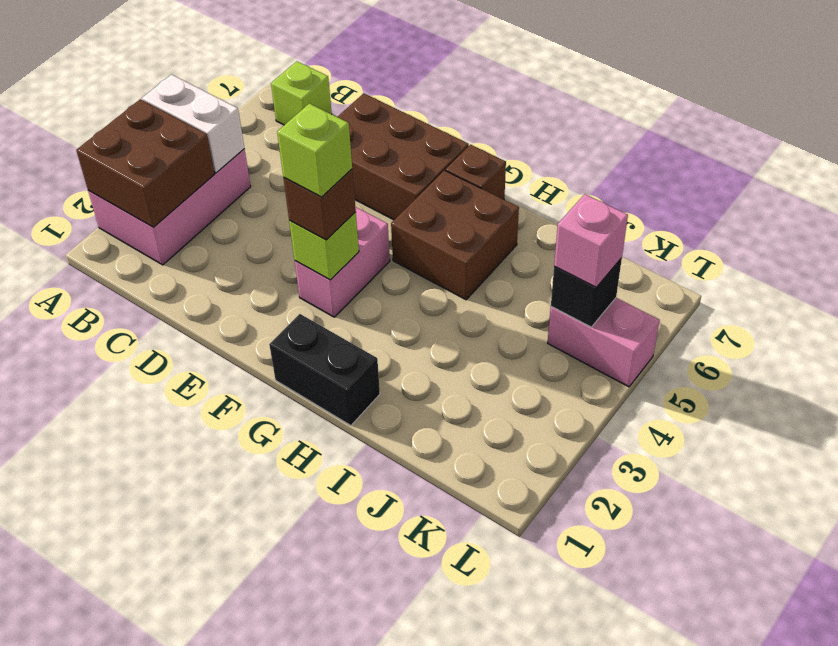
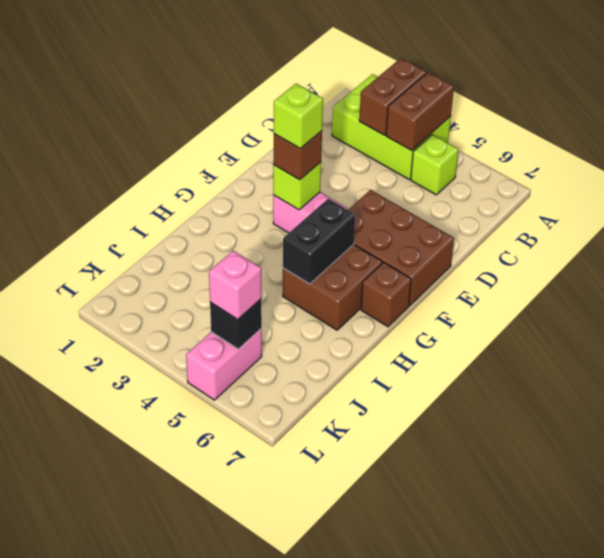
pink brick A2:B4 level 1 -> lime brick A2:B4 level 1
brown brick A2:B3 level 2 -> brown brick A3:B3 level 2
white brick A4:B4 level 2 -> brown brick A4:B4 level 2
lime brick B7 level 1 -> lime brick B5 level 1
brown brick D6:F7 level 1 -> brown brick E5:F7 level 1
black brick G1:H1 level 1 -> black brick G5:H5 level 2

